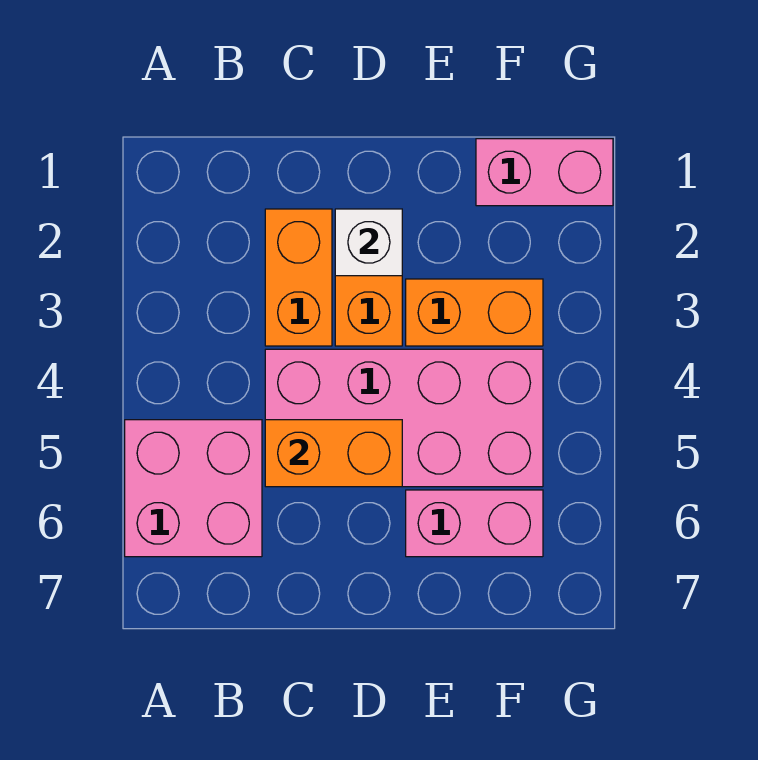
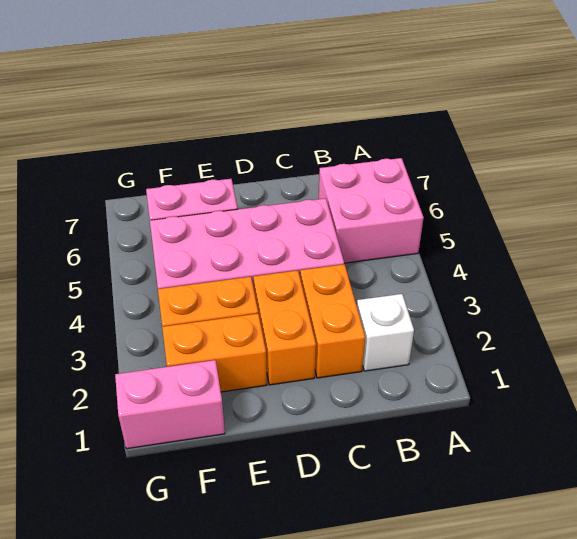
orange brick C5:D5 level 2 -> orange brick E2:F2 level 1
white brick D2 level 2 -> white brick B2 level 1

